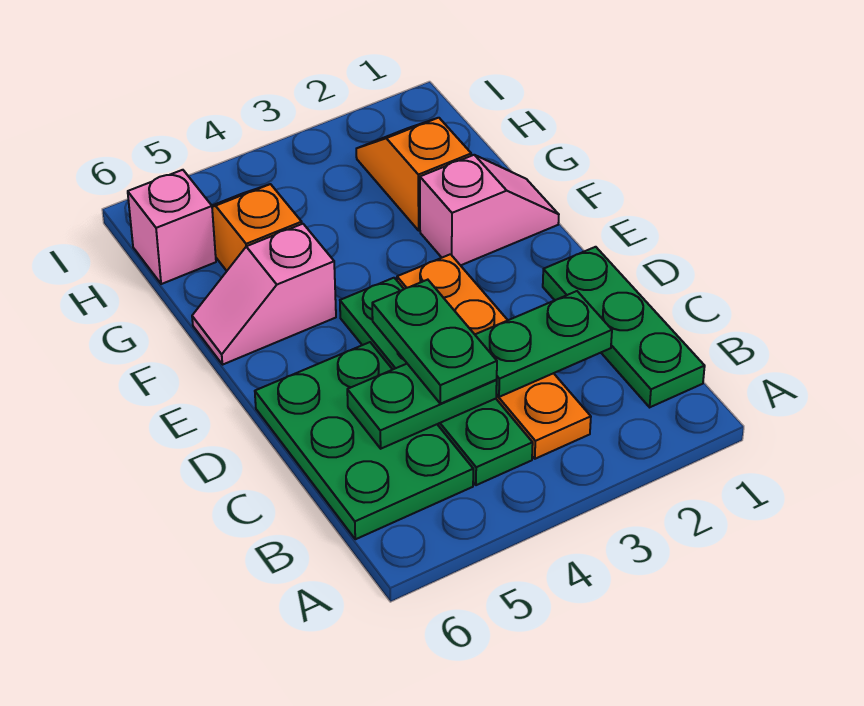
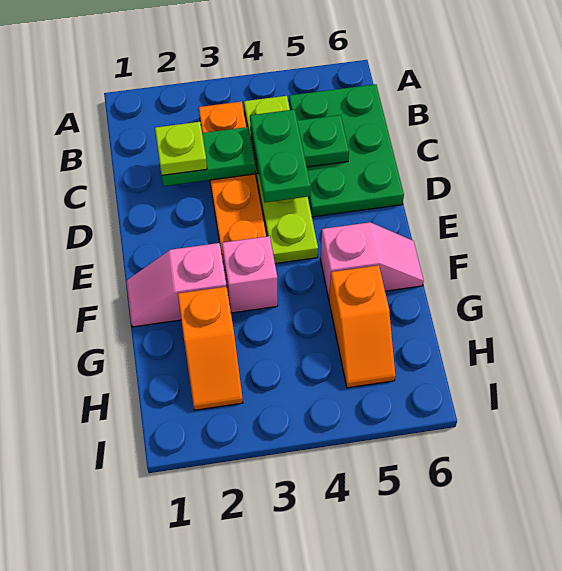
green plate B1:D1 level 1 -> none
green plate B4:E4 level 1 -> lime plate B4:E4 level 1
none -> lime plate C2 level 3
pink brick H6 level 1 -> pink brick F3 level 1

